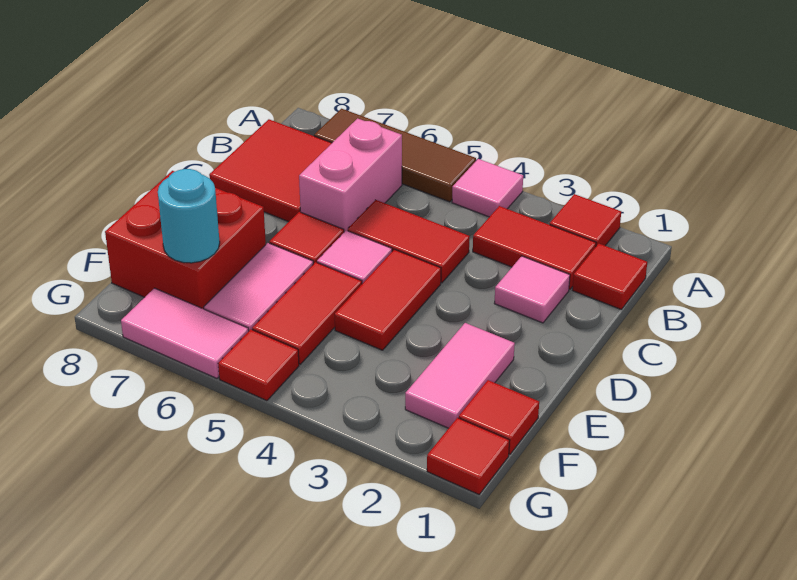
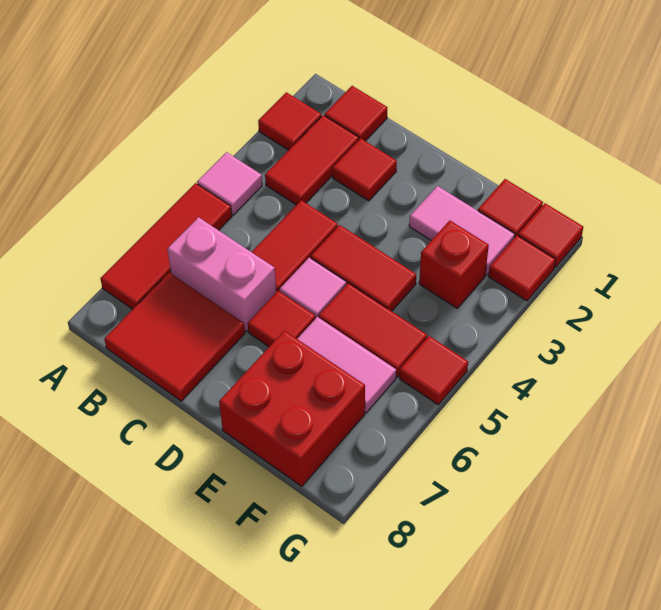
brown tile A5:A7 level 1 -> red tile A5:A7 level 1
pink tile C2 level 1 -> red tile C2 level 1
none -> red brick F3 level 1
cyan round brick F7 level 2 -> none
none -> red tile G2 level 1
pink tile G6:G7 level 1 -> none

